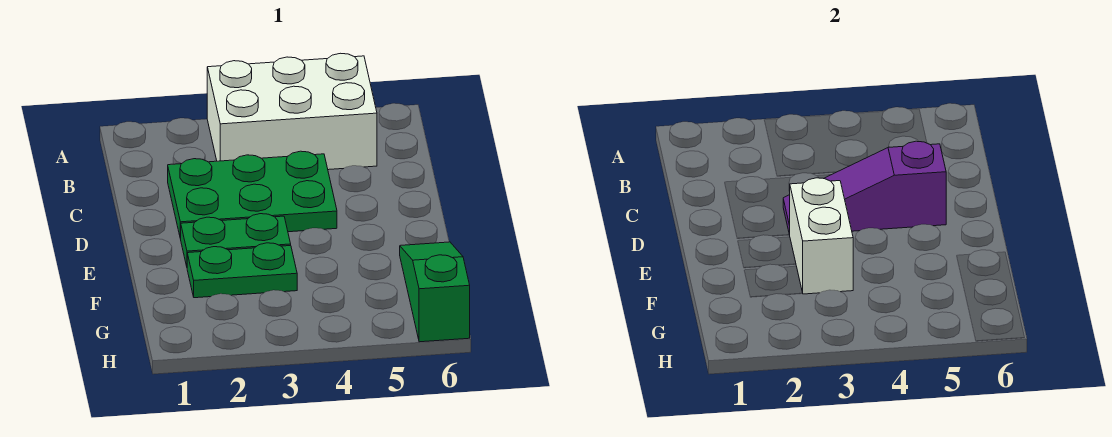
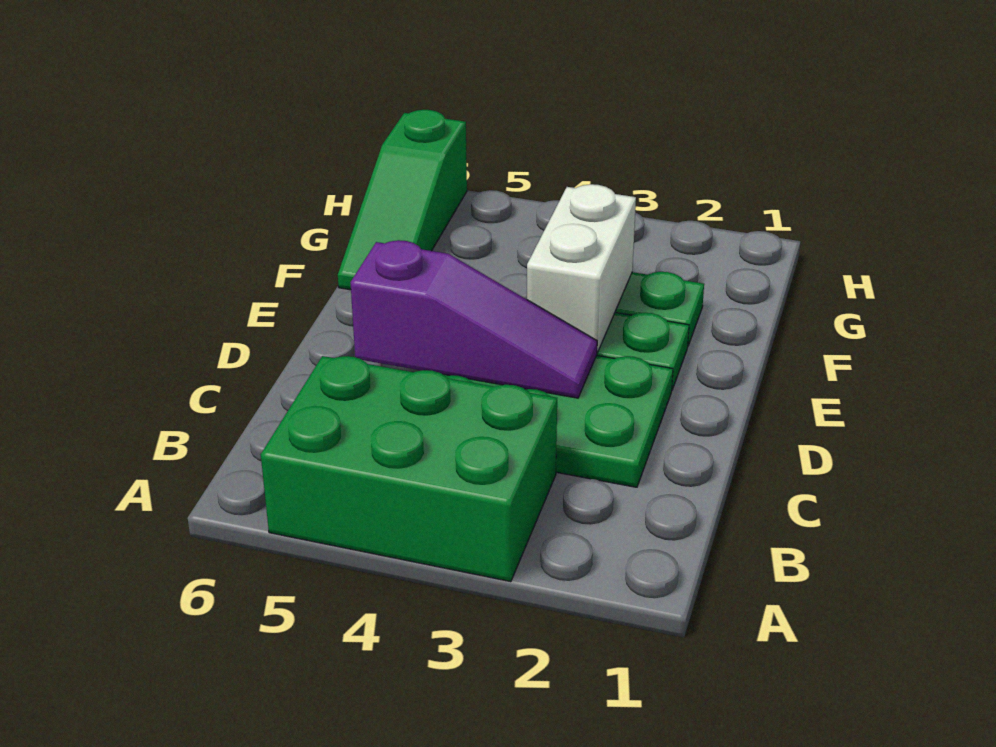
white brick A3:B5 level 1 -> green brick A3:B5 level 1

